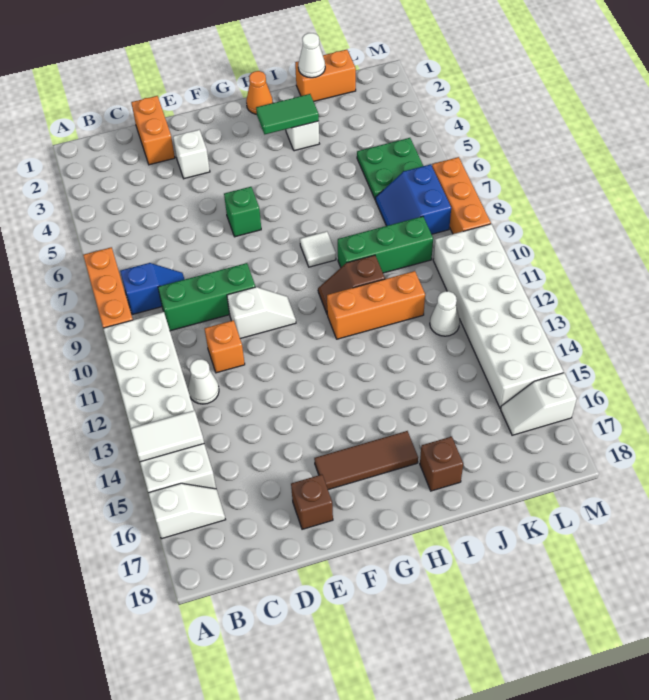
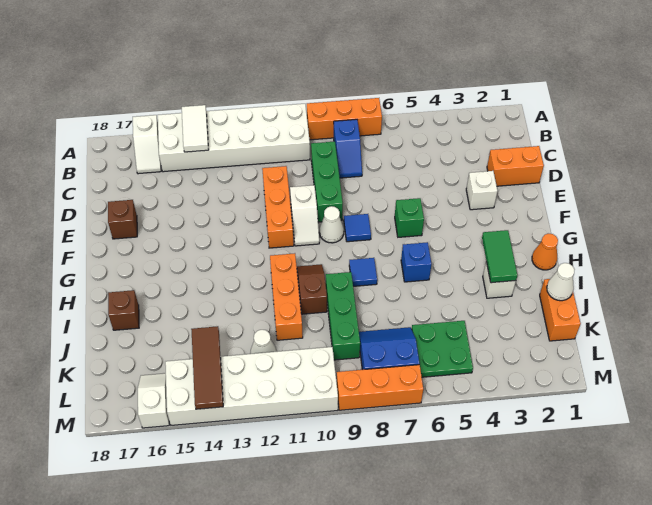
white cone C12 level 1 -> white cone F9 level 1
orange brick D11 level 1 -> orange brick D11:F11 level 1
none -> blue tile F8 level 1
brown tile F16:H16 level 1 -> brown tile K14:M14 level 2
none -> blue brick H6 level 1
white tile H8 level 1 -> blue tile H8 level 1

